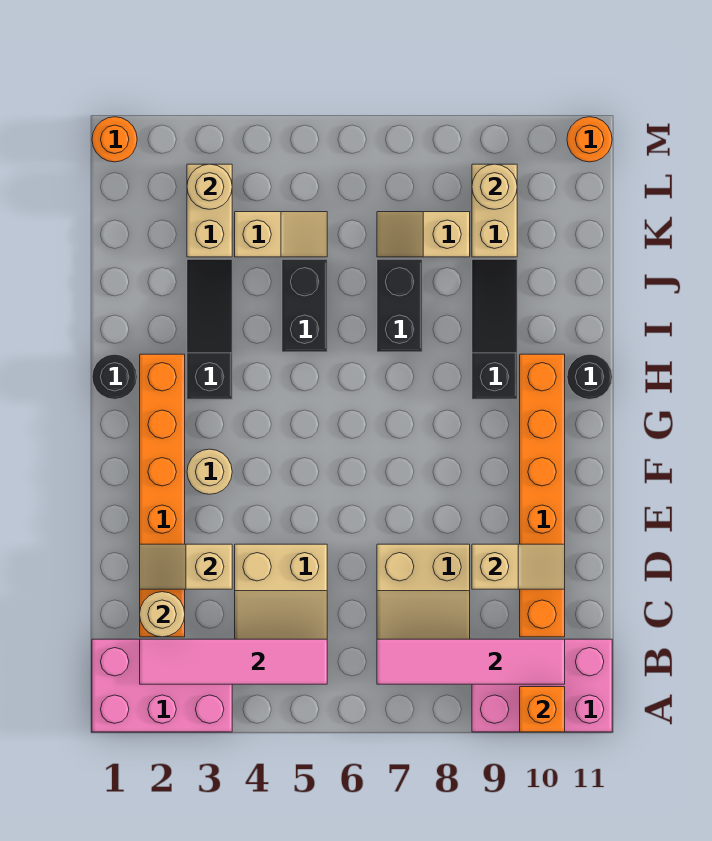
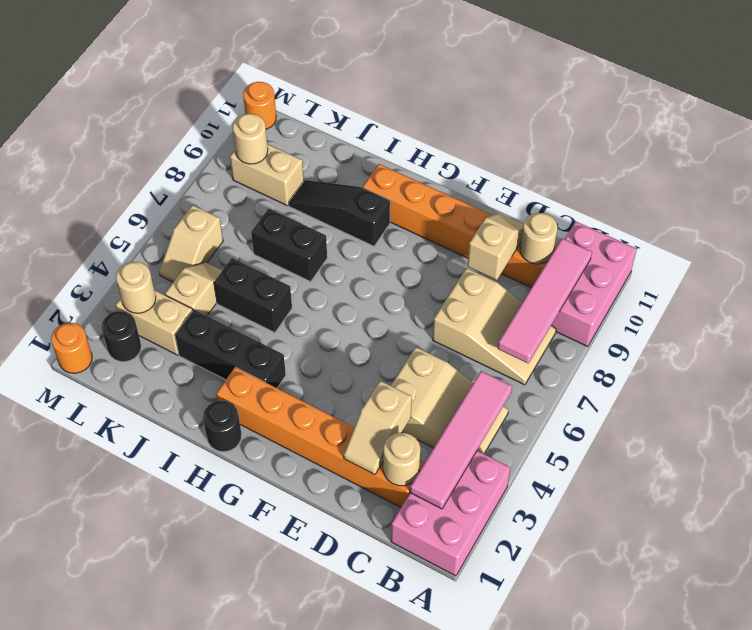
orange brick A10 level 2 -> none
tan round brick F3 level 1 -> tan round brick C10 level 2
black slope H3:J3 level 1 top H -> black brick H3:J3 level 1
black round brick H11 level 1 -> black round brick L2 level 1
tan slope K7:K8 level 1 top 8 -> tan slope L5:L6 level 1 top 6

